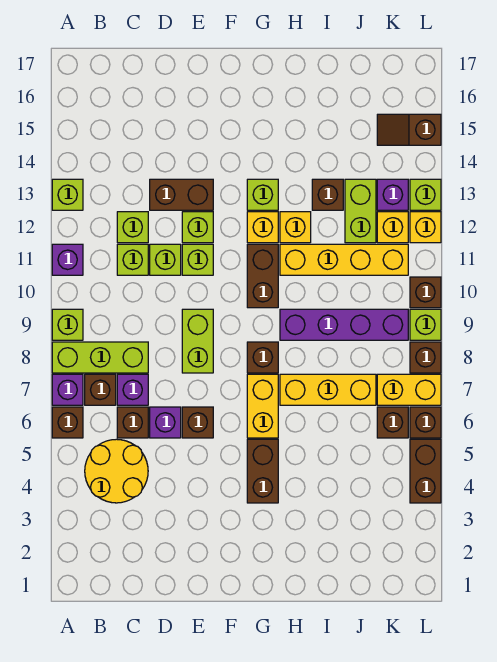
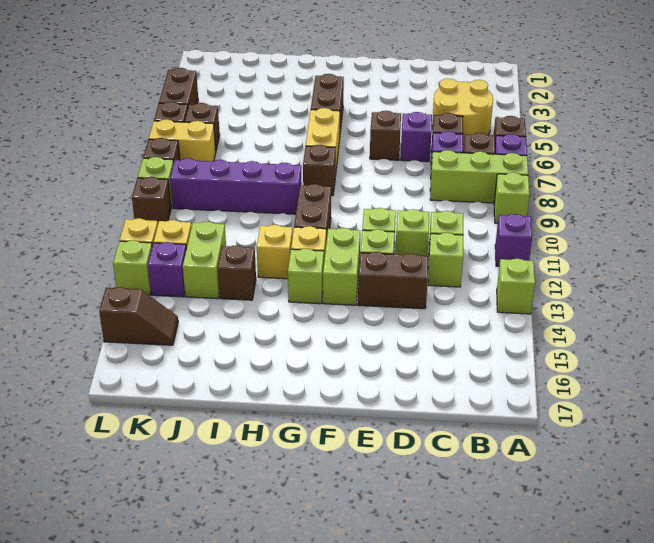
lime brick E8:E9 level 1 -> lime brick F12:F13 level 1
yellow brick H7:J7 level 1 -> none
yellow brick H11:K11 level 1 -> none

